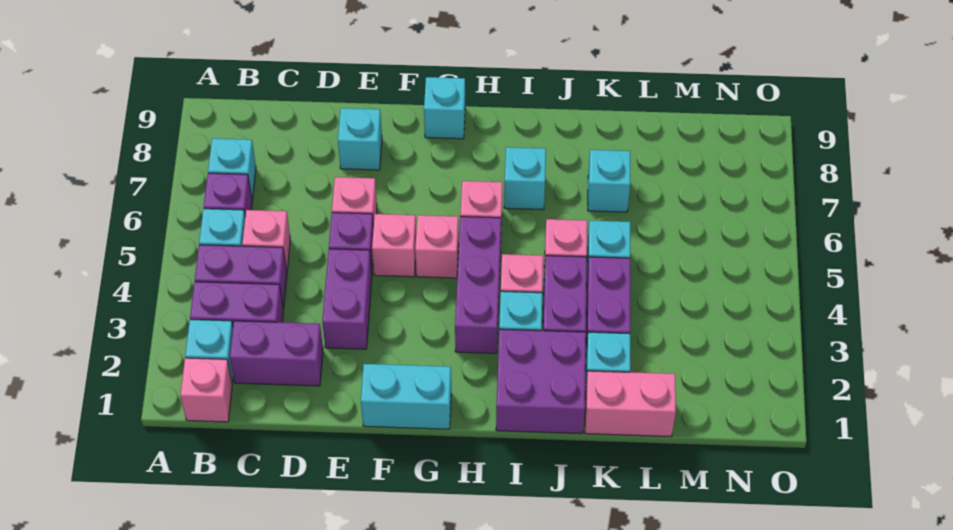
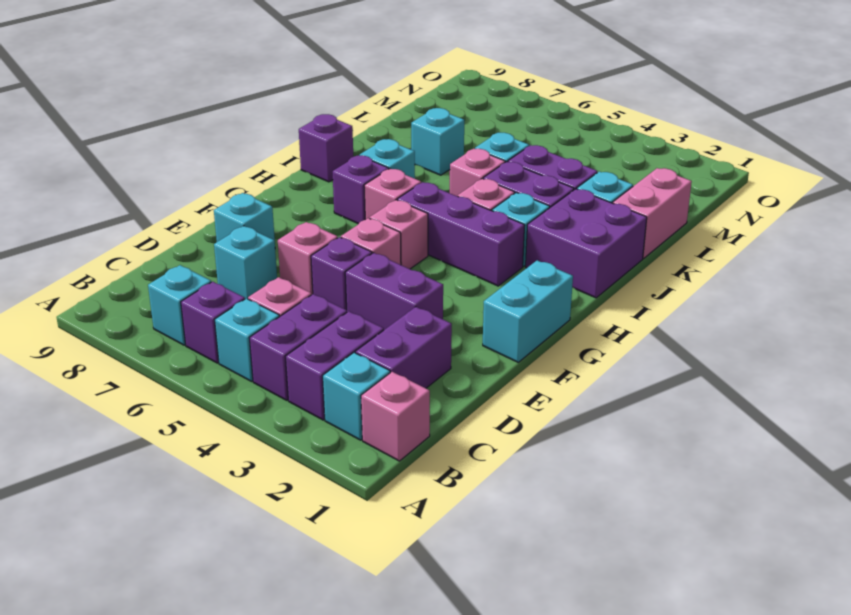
cyan brick G9 level 1 -> cyan brick D7 level 1
none -> purple brick H7 level 1
none -> purple brick I9 level 1

